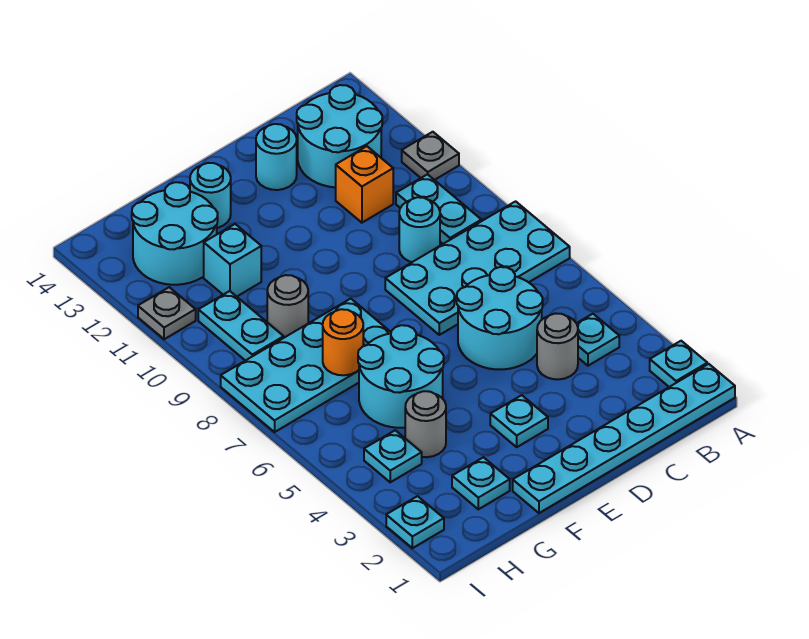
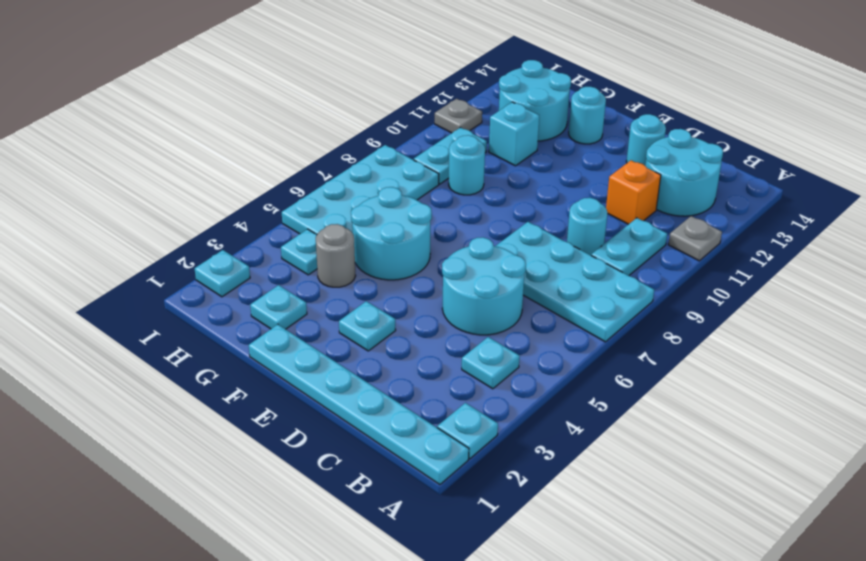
grey round brick C4 level 1 -> none
cyan plate F7:I8 level 1 -> cyan plate H5:I8 level 1
orange round brick G7 level 2 -> none
grey round brick G9 level 1 -> cyan round brick G9 level 1

